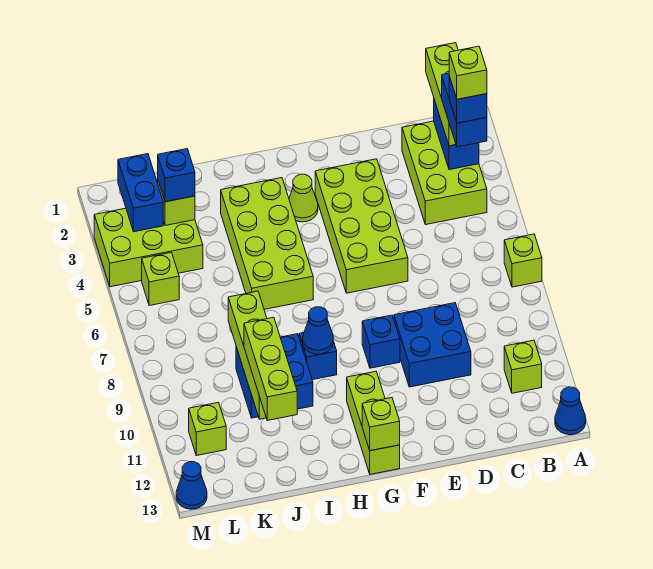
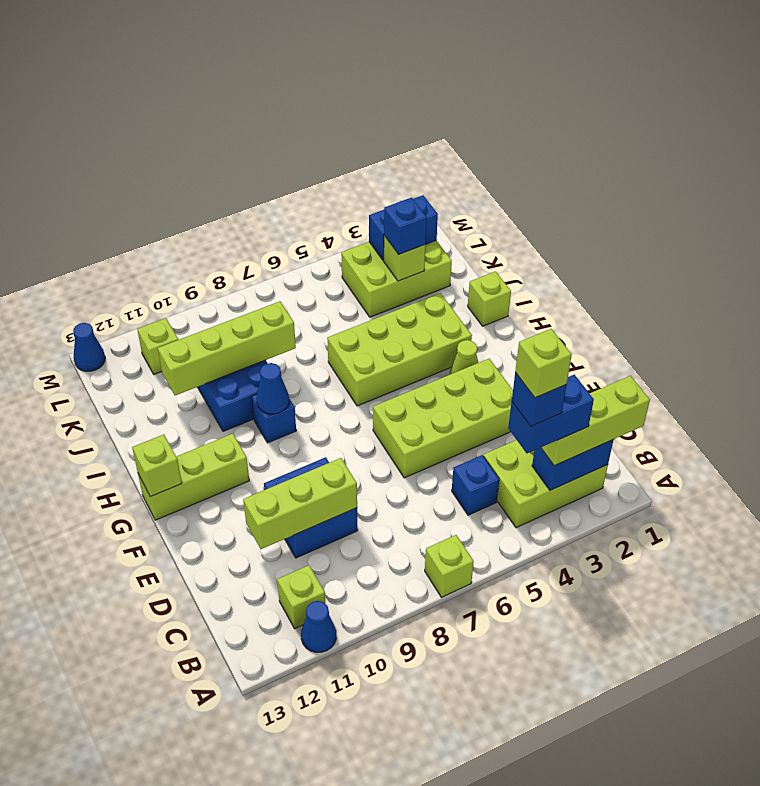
blue cone A13 level 1 -> blue cone A11 level 1
blue brick F9 level 1 -> blue brick C5 level 1
lime brick J10:J12 level 3 -> lime brick D9:D11 level 2
lime brick K3:M4 level 1 -> lime brick K2:L4 level 1
lime brick L5 level 1 -> lime brick I1 level 1

